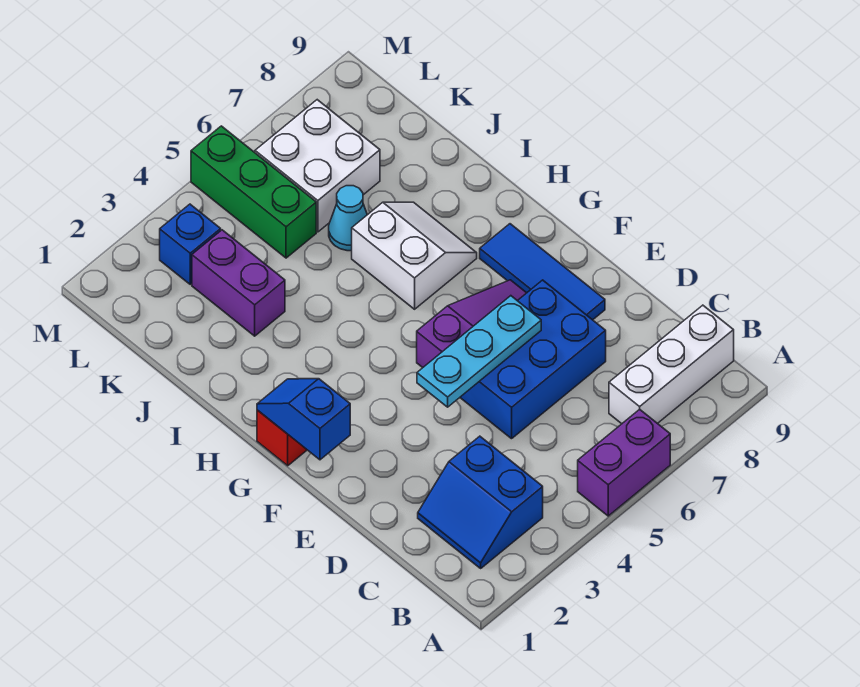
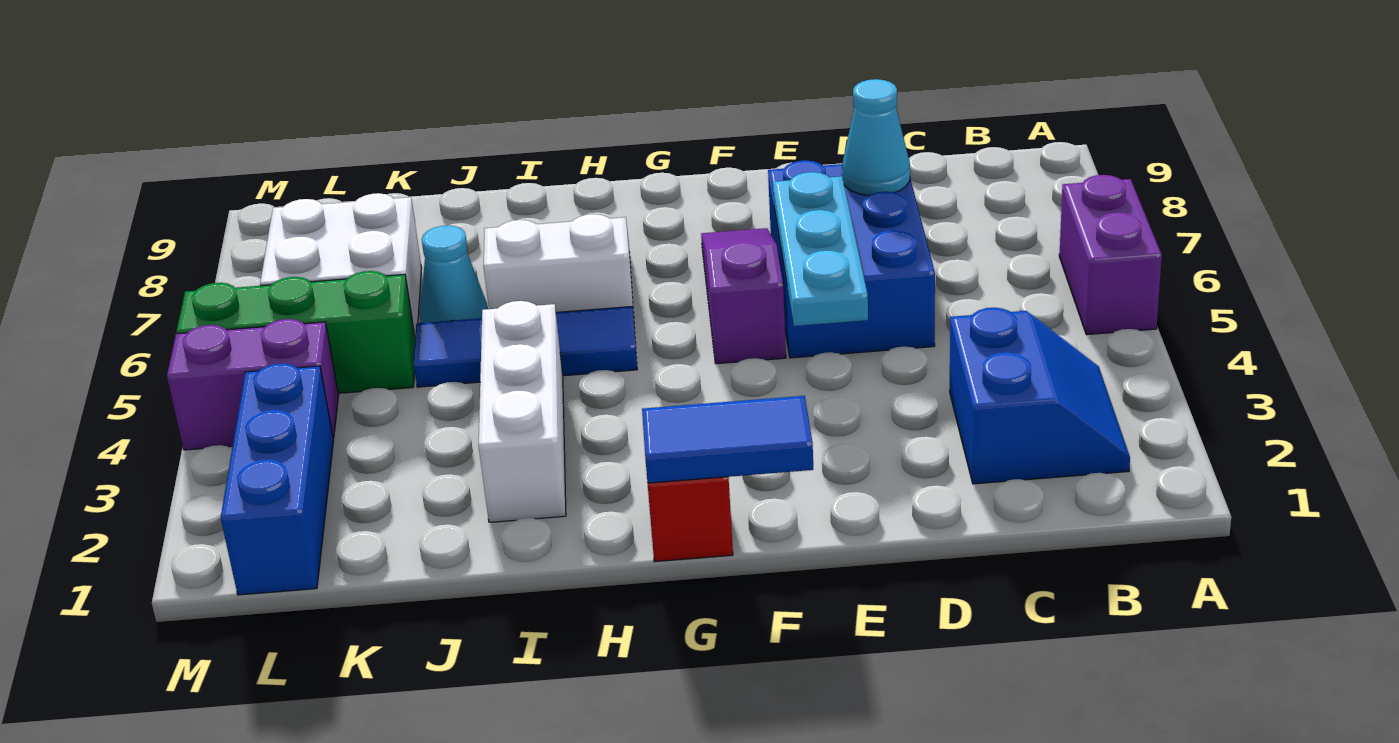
blue slope B2:C3 level 1 top 3 -> blue slope B2:C3 level 1 top C
white brick B7:B9 level 1 -> white brick I2:I4 level 1
none -> cyan cone D7 level 2
blue tile E8:G8 level 1 -> blue tile H5:J5 level 1
blue slope F1:G1 level 2 top F -> blue tile F1:G1 level 2
purple brick J3:K3 level 1 -> purple brick L4:M4 level 1
blue brick L3 level 1 -> blue brick L1:L3 level 1

